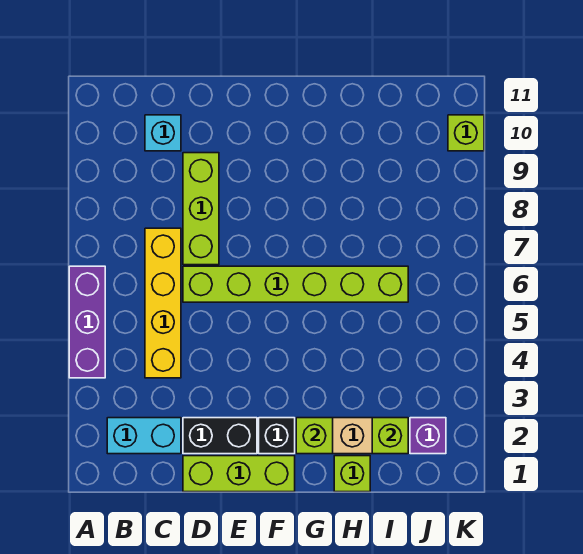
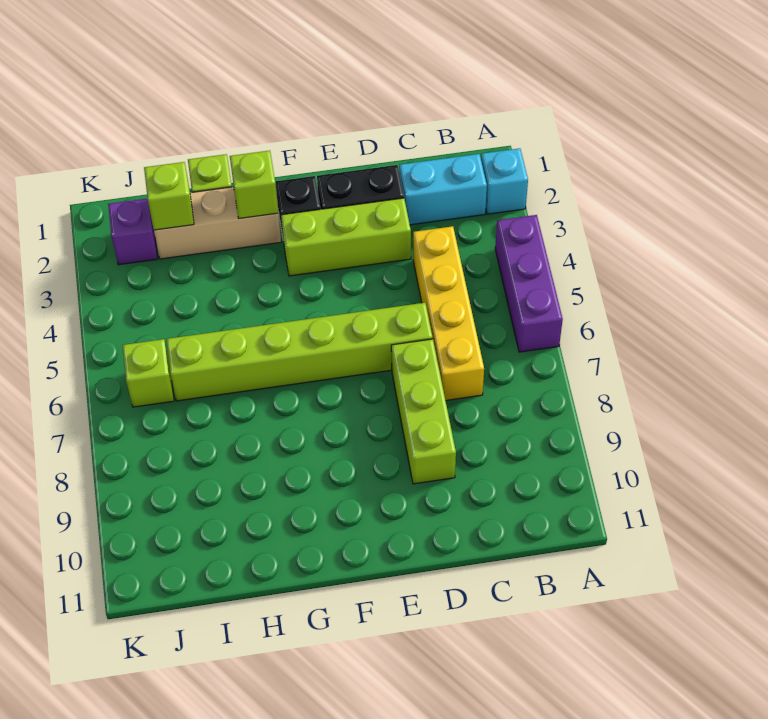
cyan brick C10 level 1 -> cyan brick A2 level 1
lime brick D1:F1 level 1 -> lime brick D3:F3 level 1
lime brick K10 level 1 -> lime brick J6 level 1

